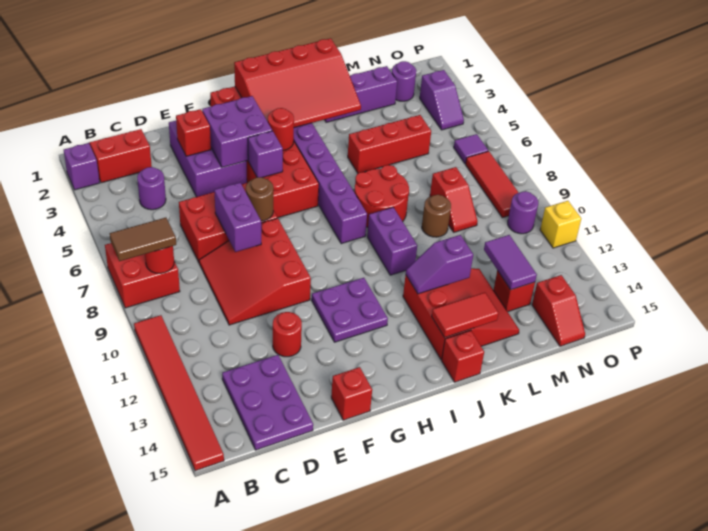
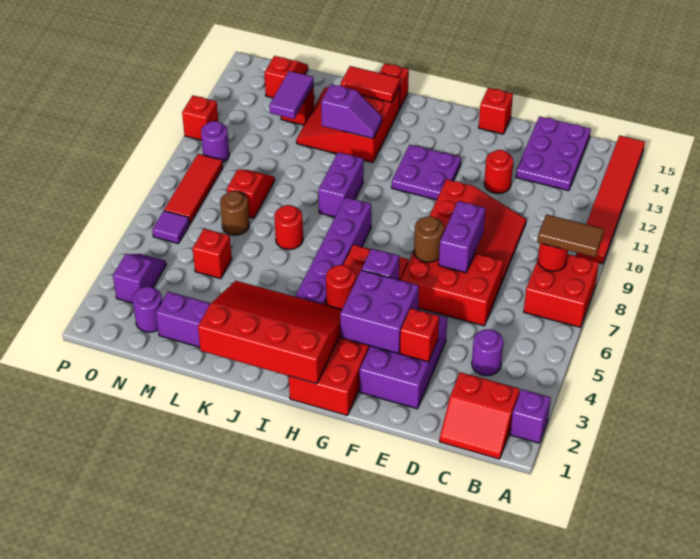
red round brick J7:K8 level 1 -> red round brick K7 level 1
red brick K5:M5 level 1 -> red brick M5 level 1
brown round brick L9 level 1 -> brown round brick M7 level 1
yellow brick P11 level 1 -> red brick P11 level 1

